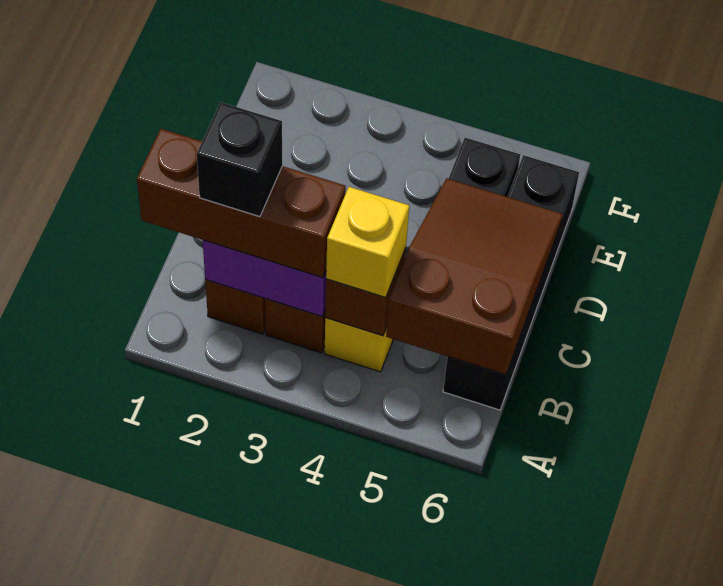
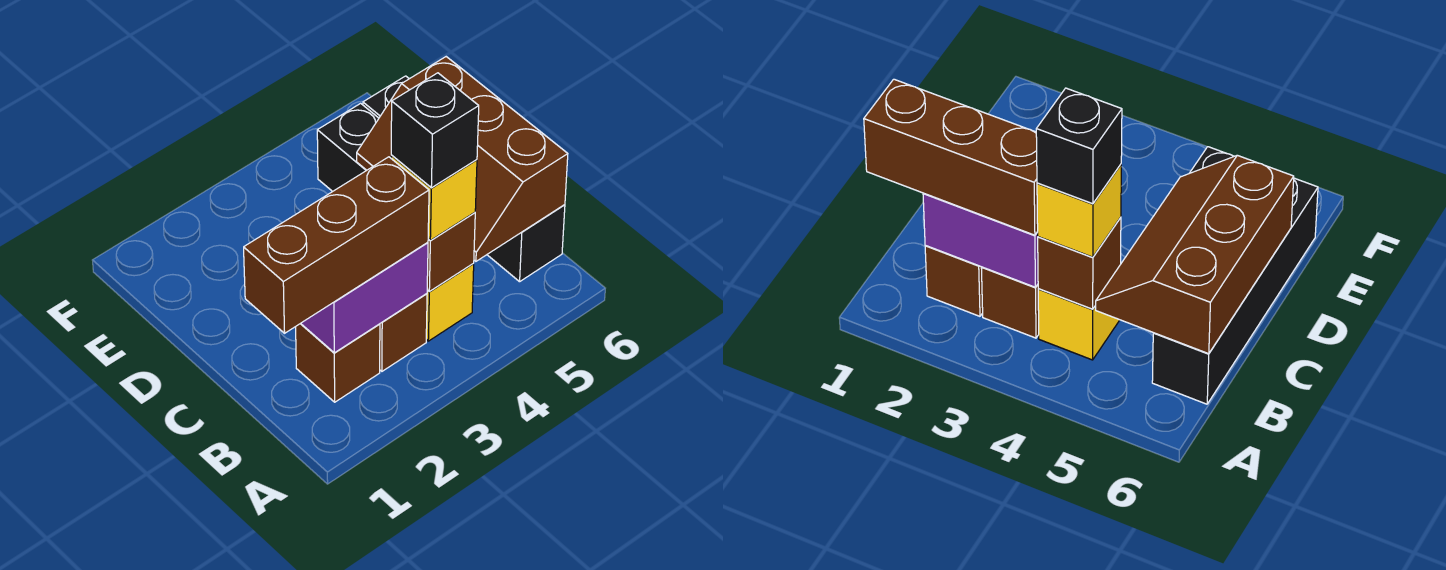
black brick B2 level 4 -> black brick B4 level 4
brown slope B5:D6 level 2 top B -> brown slope B5:D6 level 2 top 6

